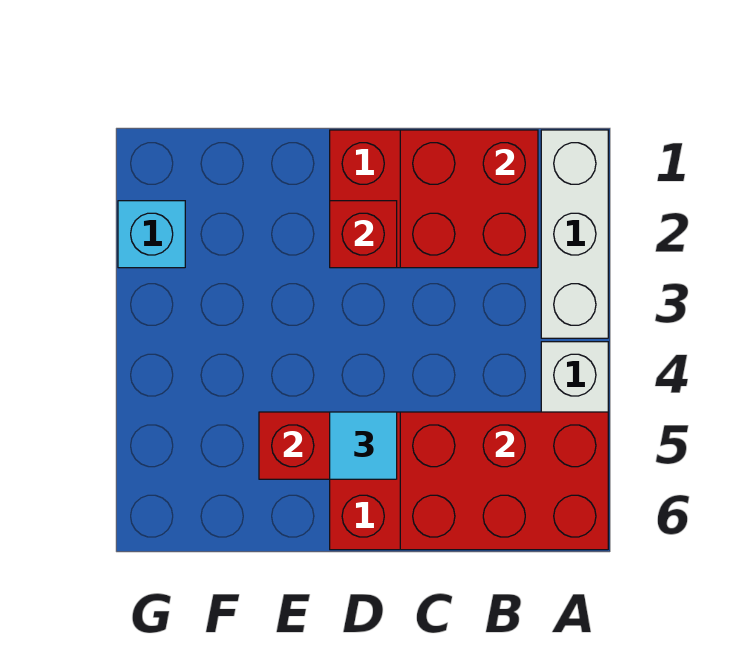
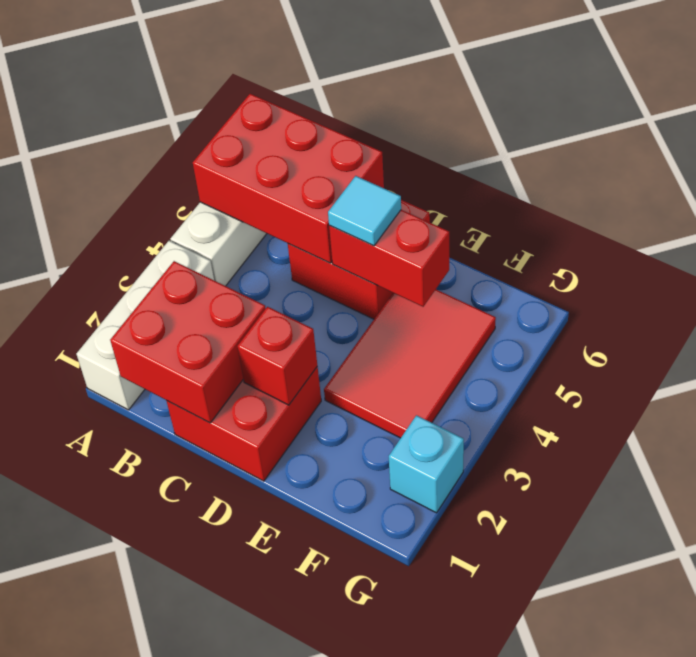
none -> red tile E3:F5 level 1

